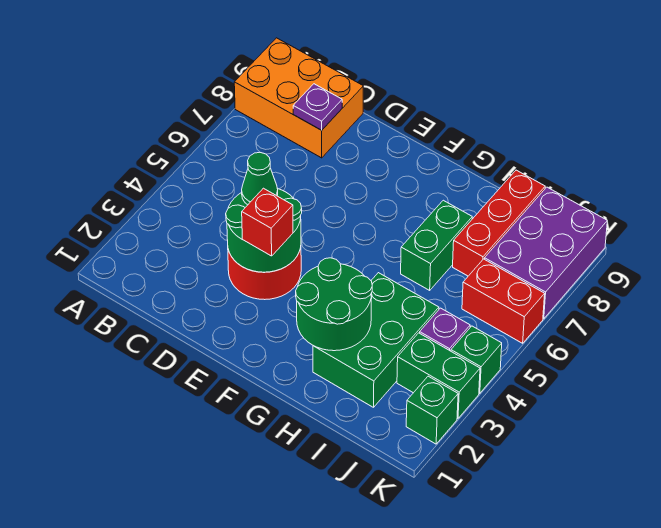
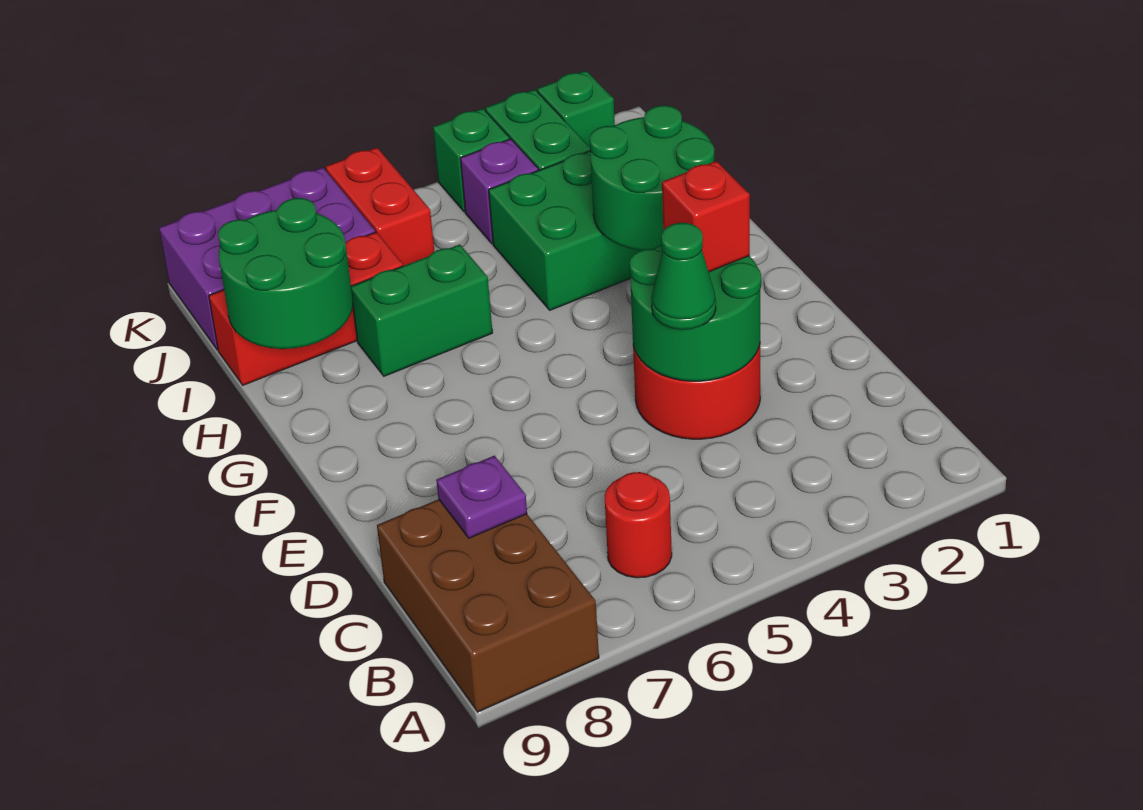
orange brick A8:C9 level 1 -> brown brick A8:C9 level 1
none -> red round brick B6 level 1
none -> green round brick H8:I9 level 2

